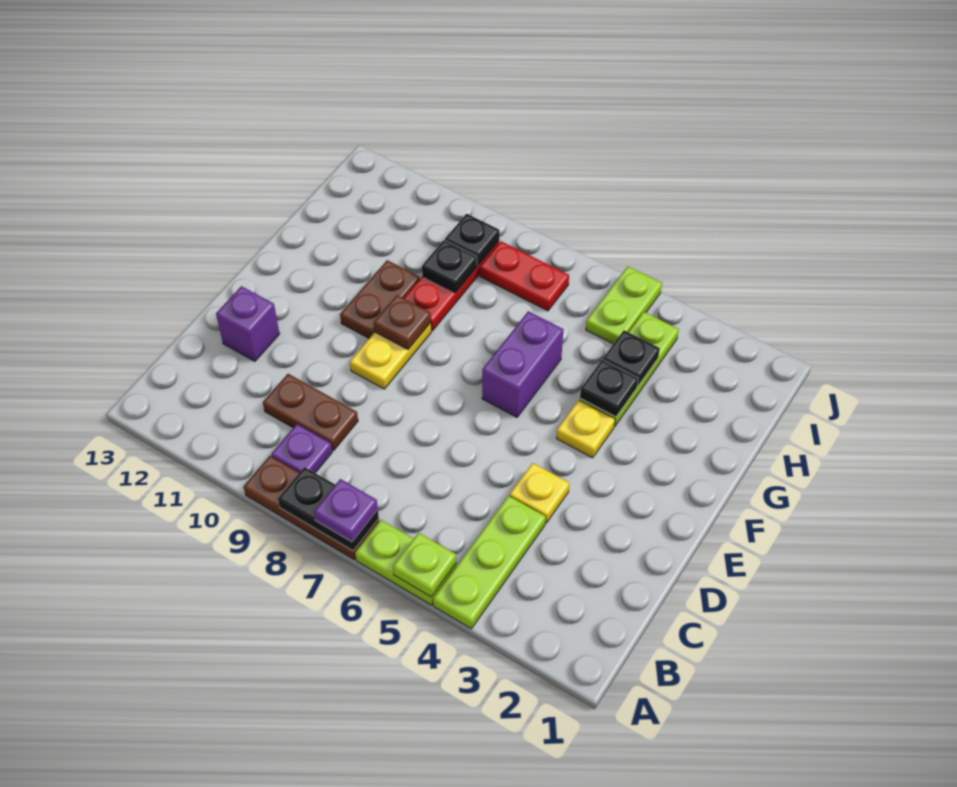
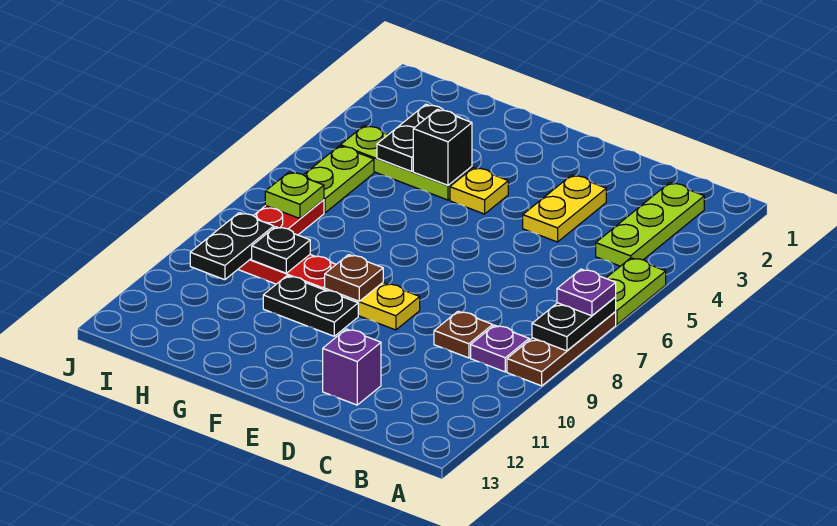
lime plate A4:C4 level 1 -> lime plate B2:B4 level 1
lime plate A5 level 2 -> lime plate I7 level 2
brown plate C9:C10 level 1 -> brown plate C9 level 1
yellow plate D4 level 1 -> yellow plate D3:D4 level 1
purple brick F6:G6 level 1 -> none
brown plate F10:G10 level 1 -> black plate F10:G10 level 1
black plate G4 level 2 -> black brick G4 level 2
black plate H4 level 2 -> black plate H3:H4 level 2
lime plate I5:J5 level 1 -> lime plate I5:I6 level 1
black plate I9 level 2 -> black plate I9:I10 level 2

